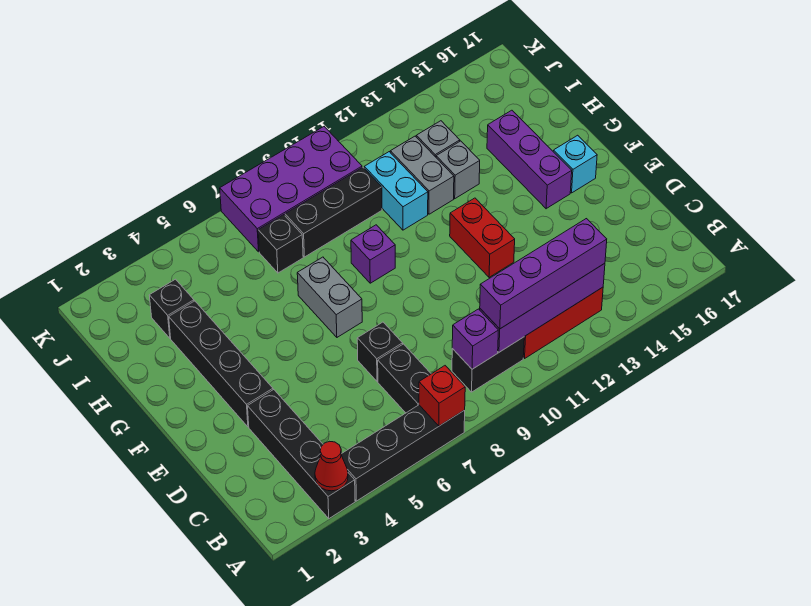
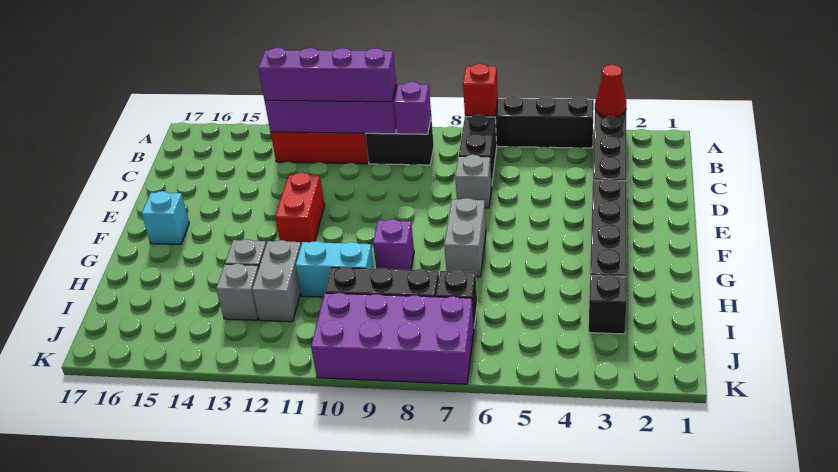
black brick D7 level 1 -> grey brick D7 level 1
purple brick F15:H15 level 1 -> none
cyan brick H11:I11 level 1 -> cyan brick H10:H11 level 1

